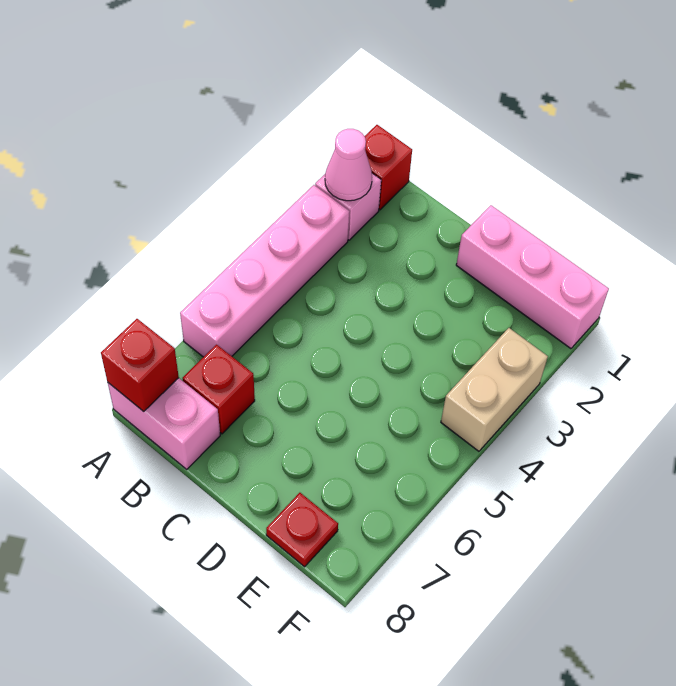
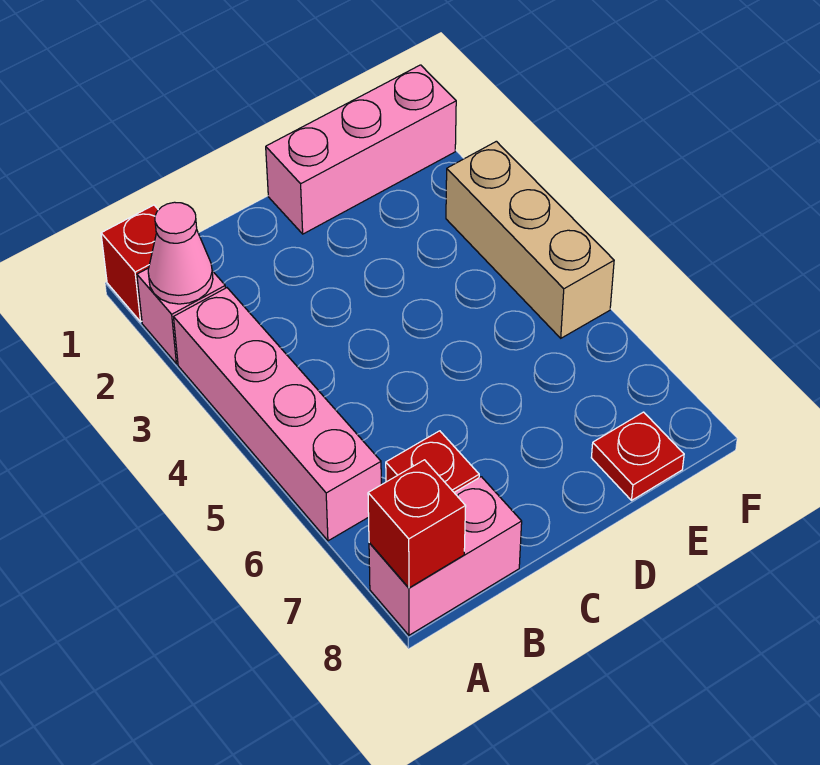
tan brick F3:F4 level 1 -> tan brick F3:F5 level 1

